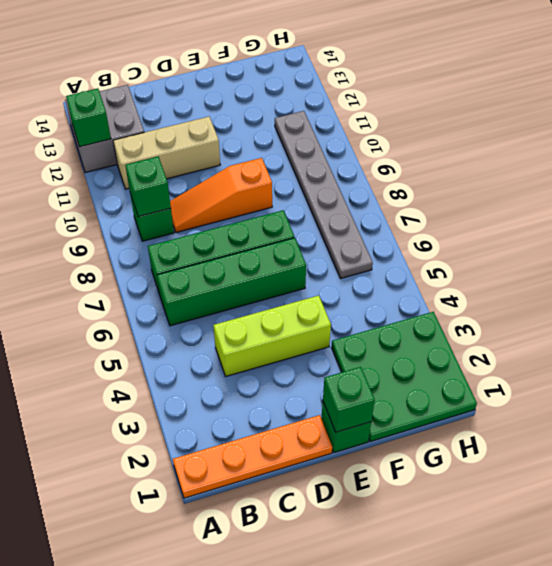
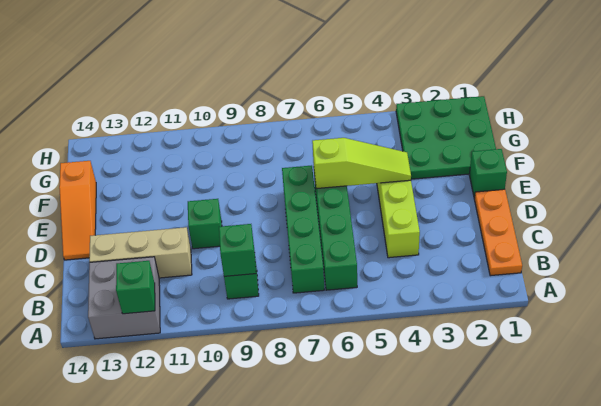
orange plate A1:D1 level 1 -> orange plate B1:D1 level 1
tan brick B11:D11 level 1 -> tan brick C11:C13 level 1
orange slope C9:E9 level 1 top E -> orange slope D14:F14 level 1 top F
green brick E1 level 2 -> green brick D10 level 1
none -> lime slope E4:E6 level 2 top 6
grey plate G6:G11 level 1 -> none

